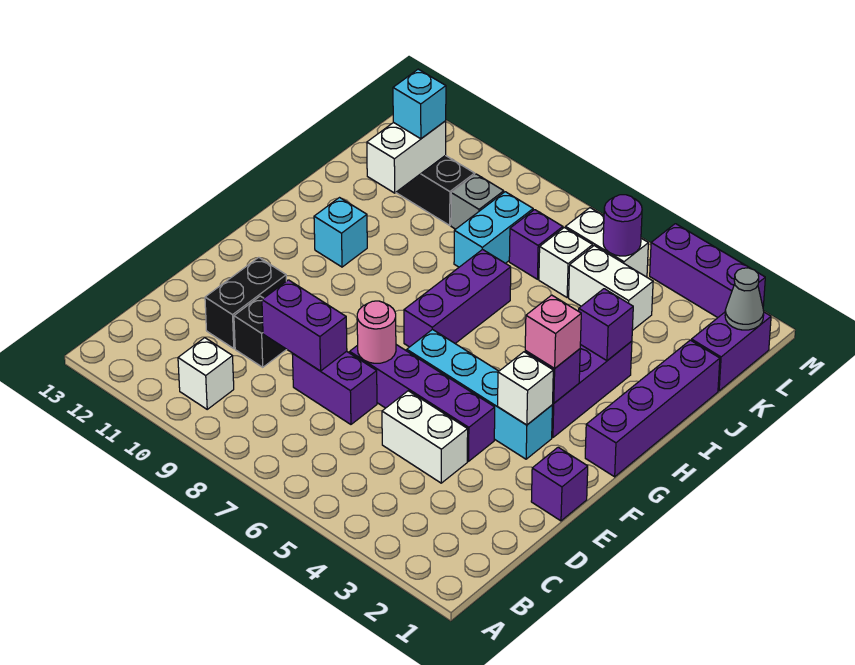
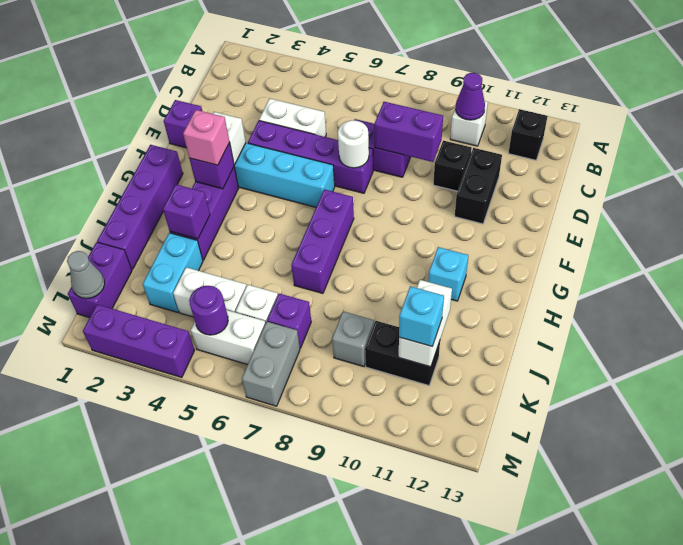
none -> purple cone B10 level 2
none -> black brick B12 level 1
pink round brick E7 level 2 -> white round brick E7 level 2
cyan brick J8:K8 level 1 -> cyan brick J3:K3 level 1
none -> grey brick L7:M7 level 1

